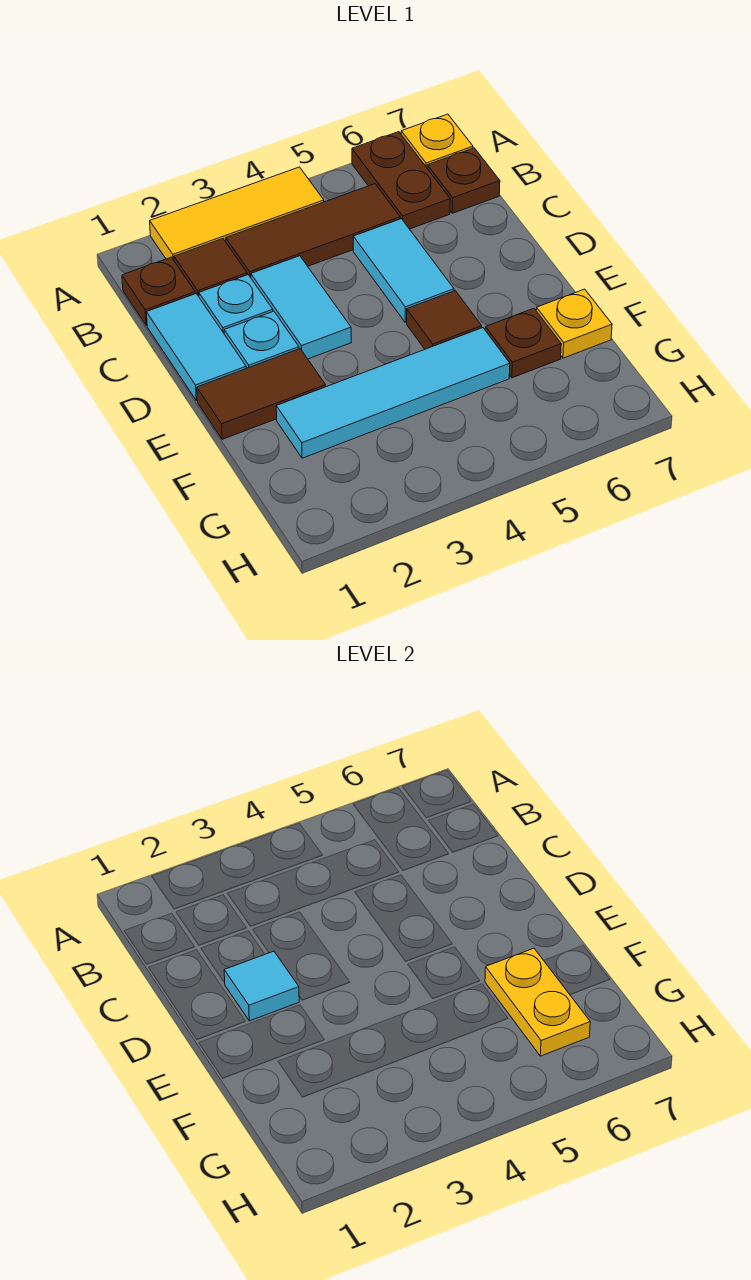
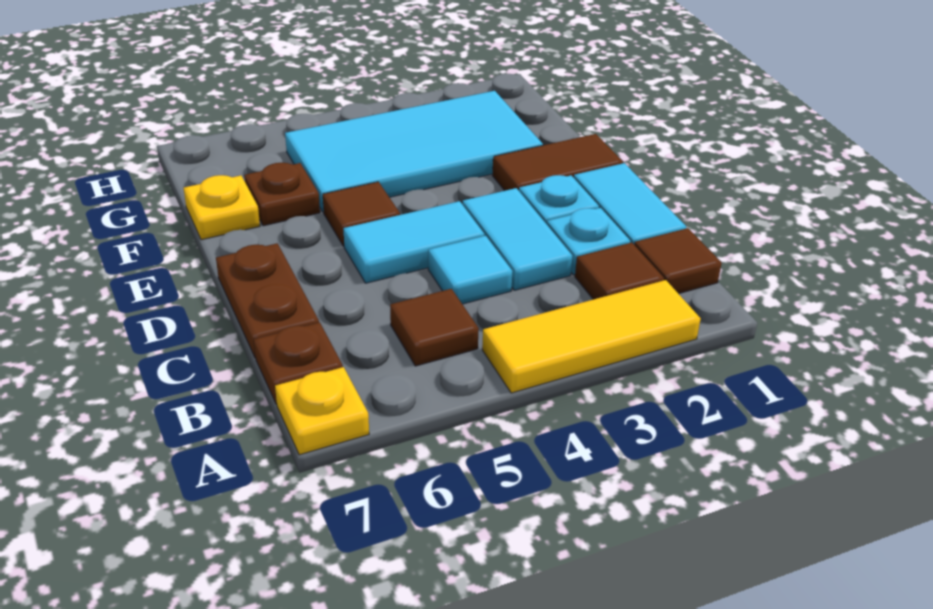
brown plate A6:B6 level 1 -> brown plate C7:D7 level 1
brown plate B1 level 1 -> brown tile B1 level 1
brown tile B3:B5 level 1 -> brown tile B5 level 1
cyan tile C5:D5 level 1 -> cyan tile D4:D5 level 1
cyan tile D2 level 2 -> cyan tile C4 level 1
cyan tile F2:F5 level 1 -> cyan tile F2:G5 level 1
yellow plate F6:G6 level 2 -> none

